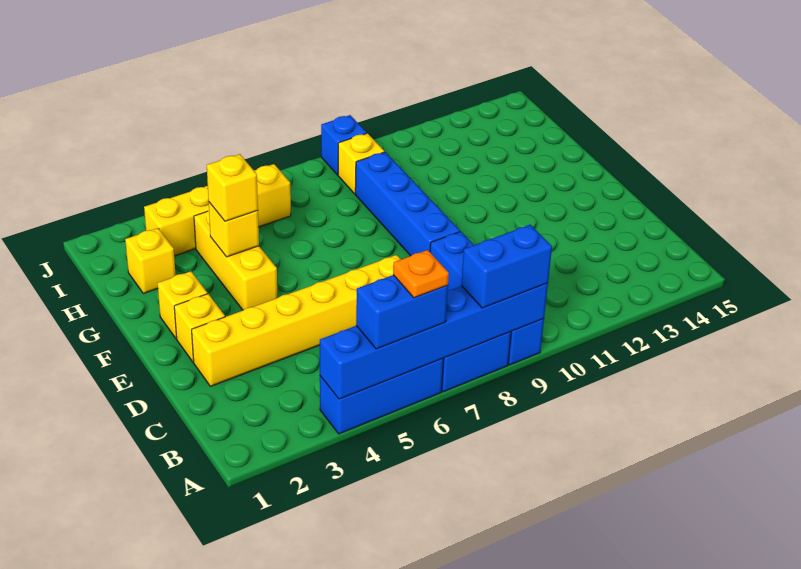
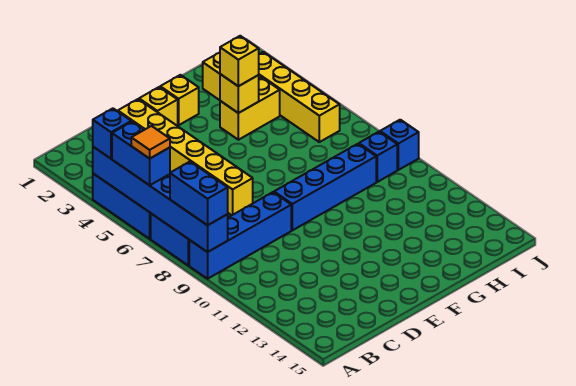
none -> blue brick A4 level 3
orange plate A6 level 4 -> orange tile A6 level 4
yellow brick F4:H4 level 1 -> yellow brick G4:H4 level 1
yellow brick I9 level 1 -> blue brick I9 level 1

